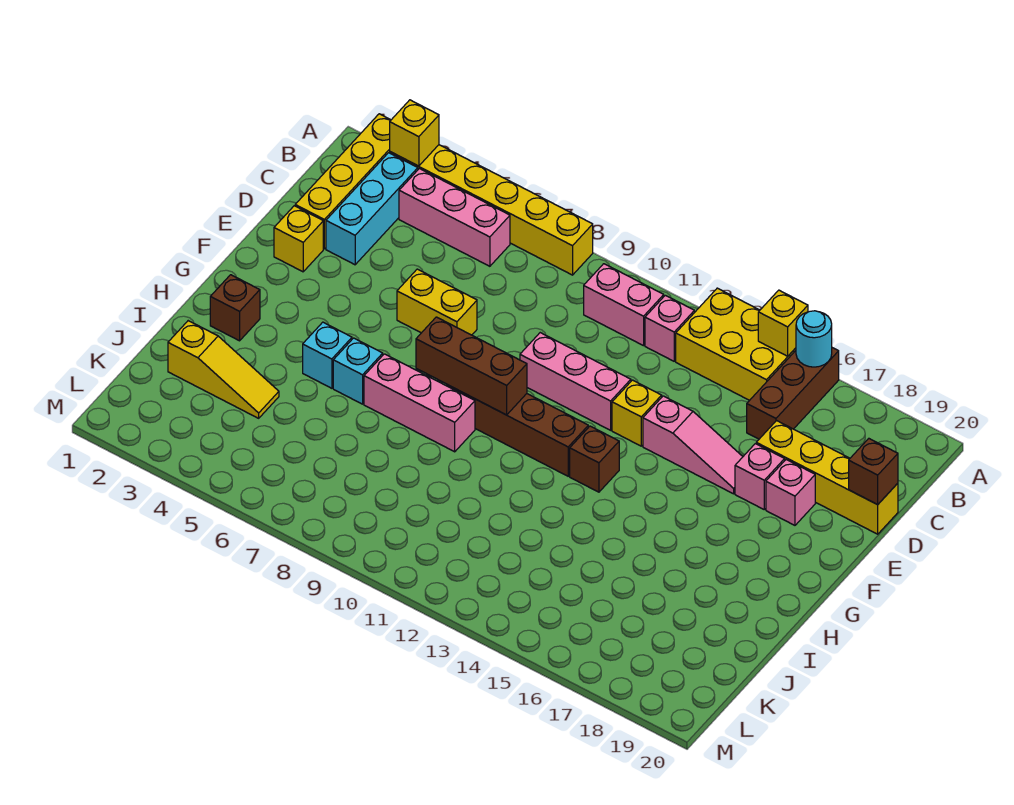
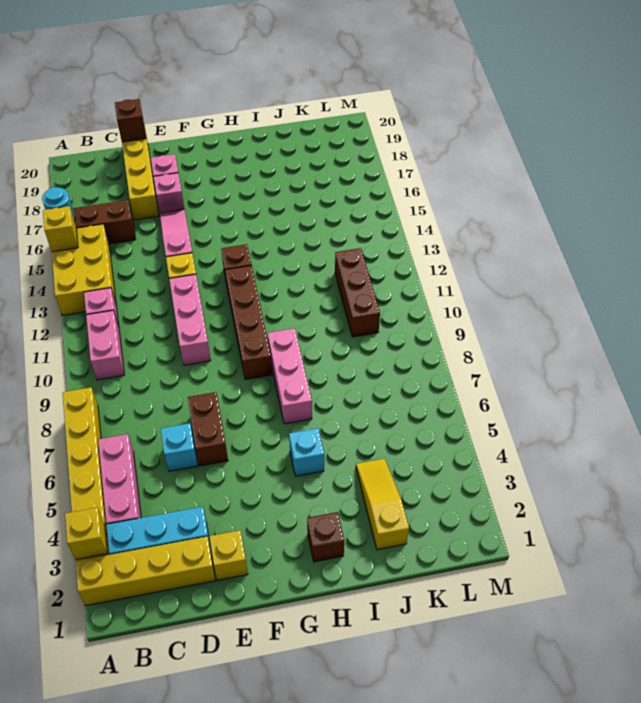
yellow brick E6:E7 level 1 -> brown brick E6:E7 level 1
brown brick G8:G10 level 2 -> brown brick K10:K12 level 1
cyan brick H6 level 1 -> cyan brick D6 level 1

